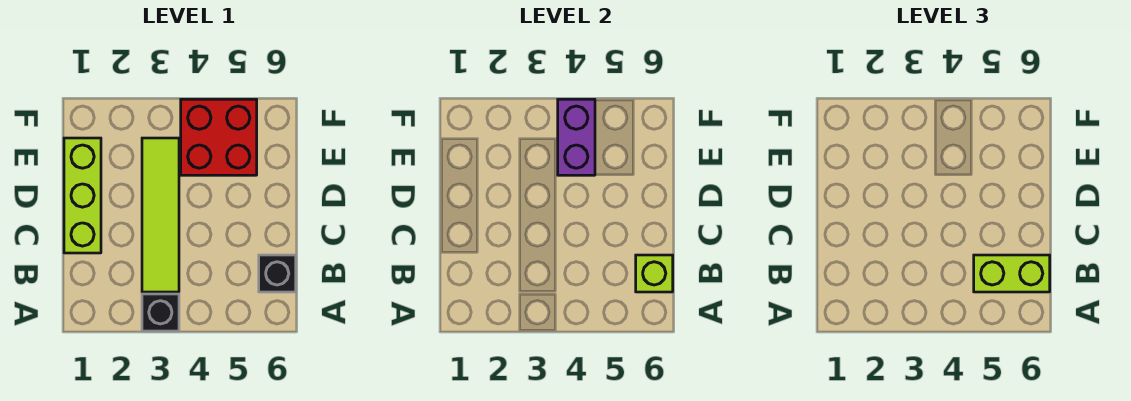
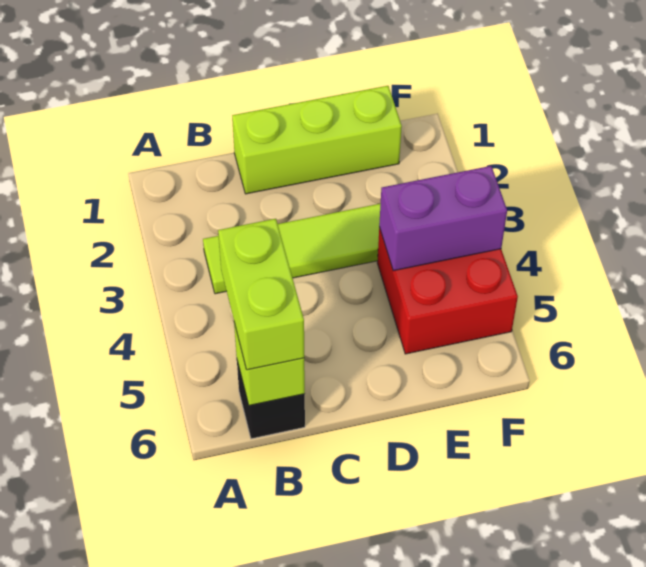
black brick A3 level 1 -> none

